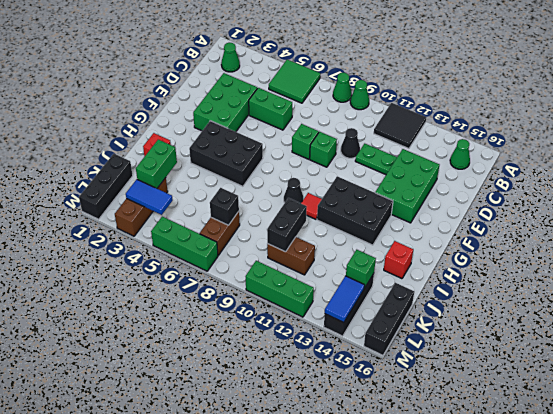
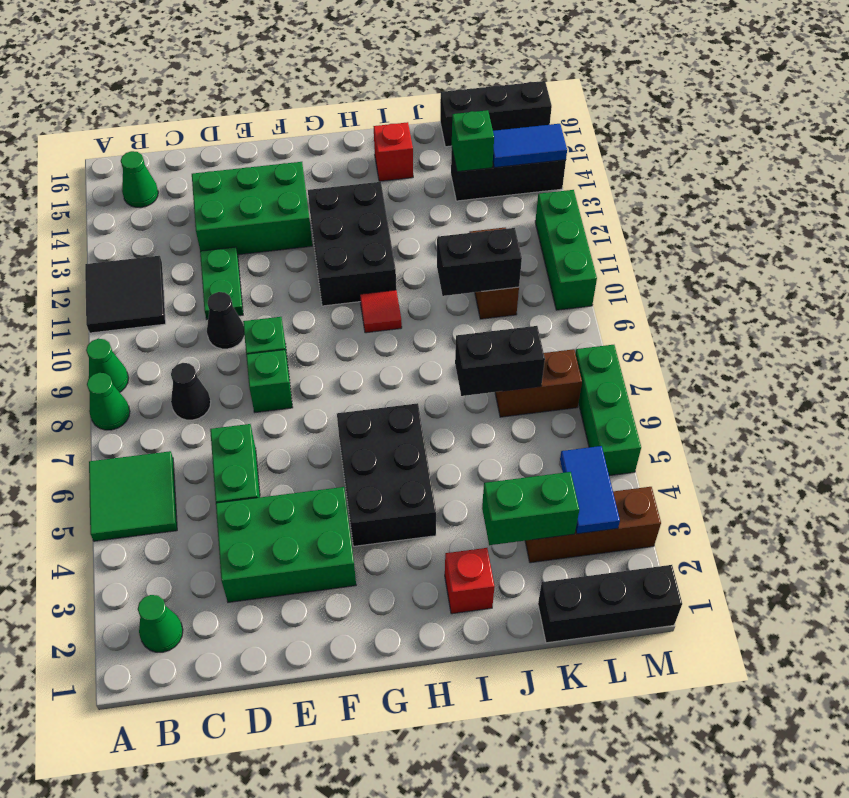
black cone H9 level 1 -> black cone C8 level 1
black brick K7 level 2 -> black brick J7:K7 level 2

